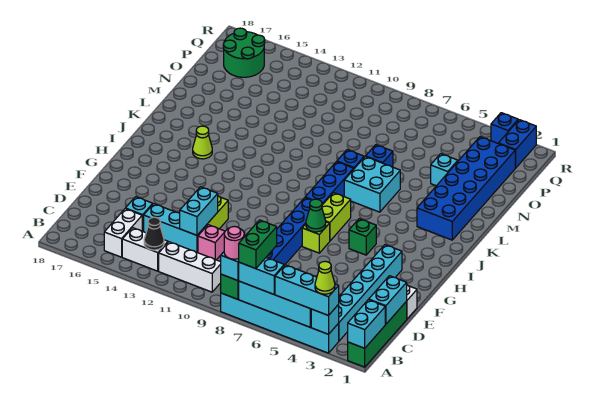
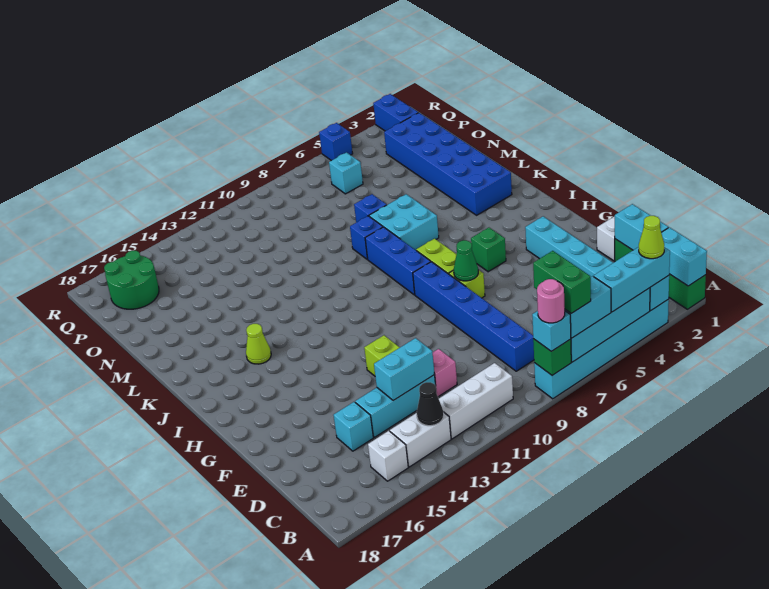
white brick B15:C15 level 1 -> white brick B15 level 1
cyan brick D12:E12 level 2 -> cyan brick D12:D13 level 2
cyan brick N4 level 1 -> cyan brick P6 level 1
blue brick R3 level 1 -> blue brick R5 level 1

